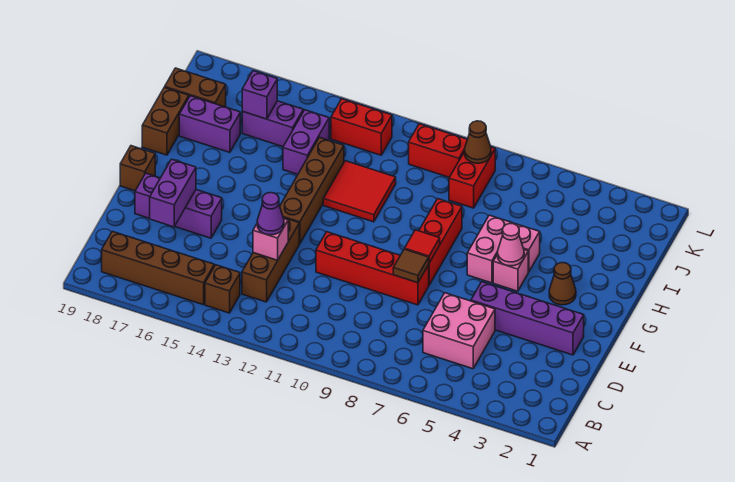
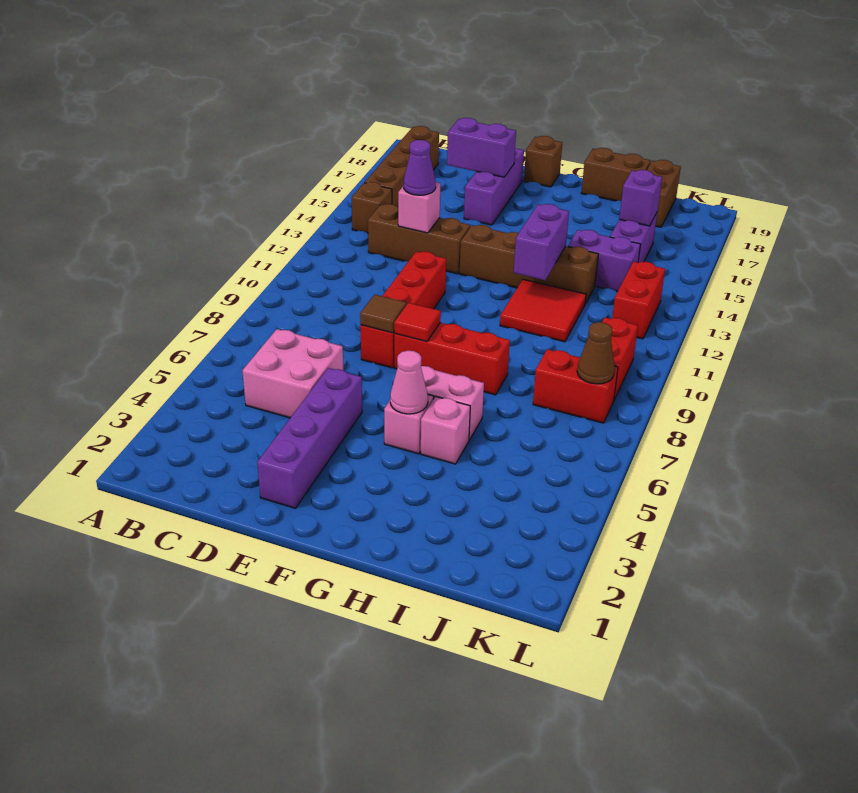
brown cone G3 level 1 -> none
purple brick I17:I18 level 1 -> purple brick H12:H13 level 2

